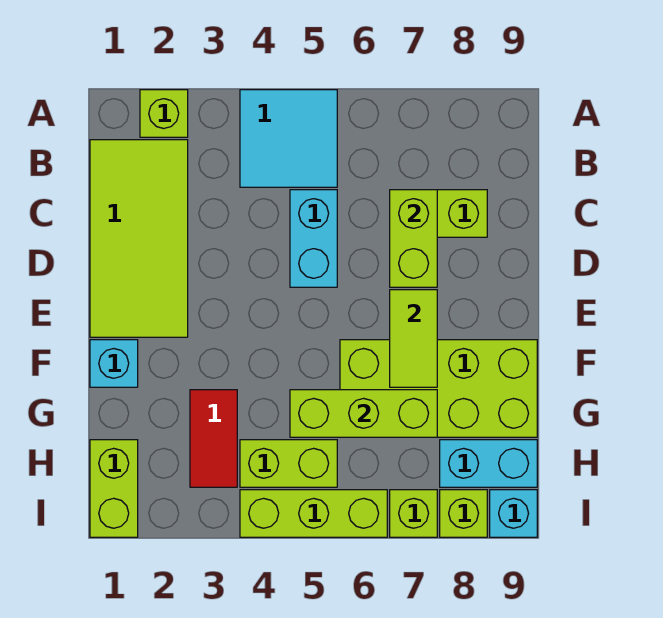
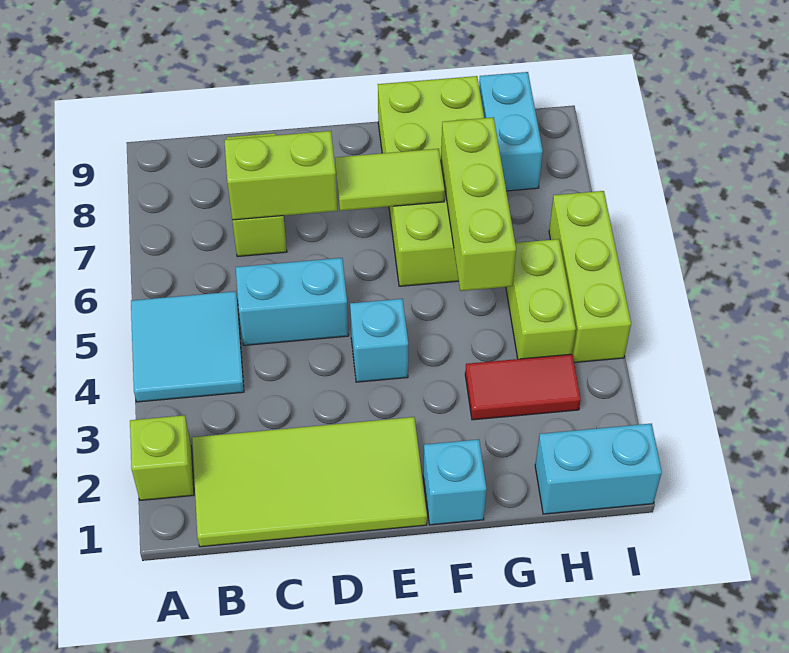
lime brick H1:I1 level 1 -> cyan brick H1:I1 level 1
lime brick I7 level 1 -> none
lime brick I8 level 1 -> none
cyan brick I9 level 1 -> cyan brick E4 level 1

